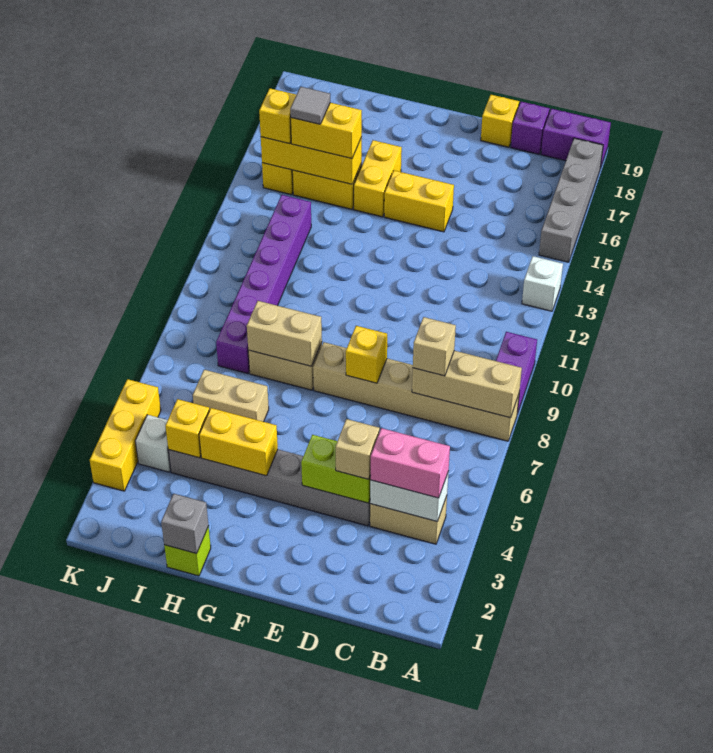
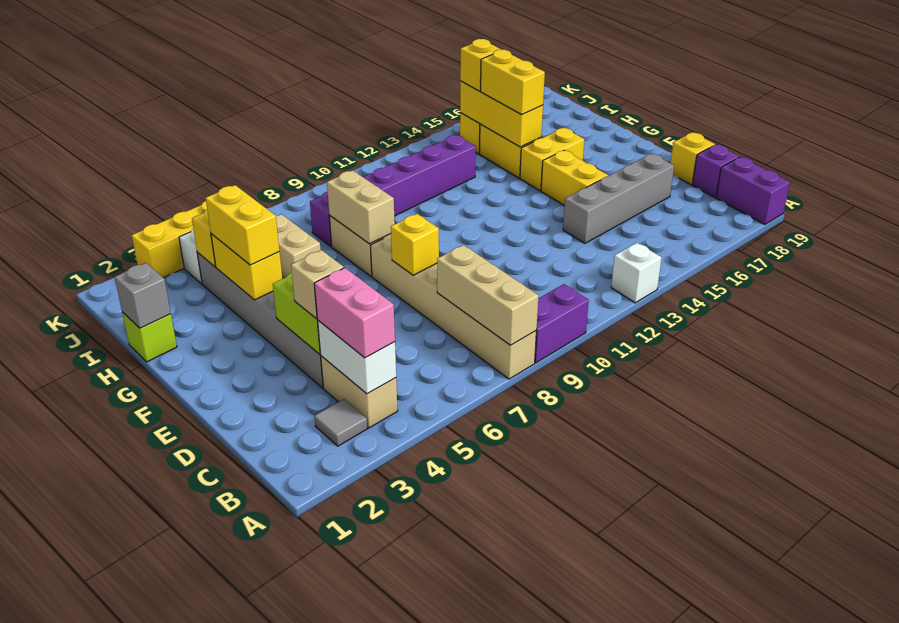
grey brick A15:A18 level 1 -> grey brick D14:D17 level 1
tan brick C8 level 3 -> none
none -> yellow brick G4:H4 level 3
grey tile I15 level 4 -> grey tile B3 level 1

